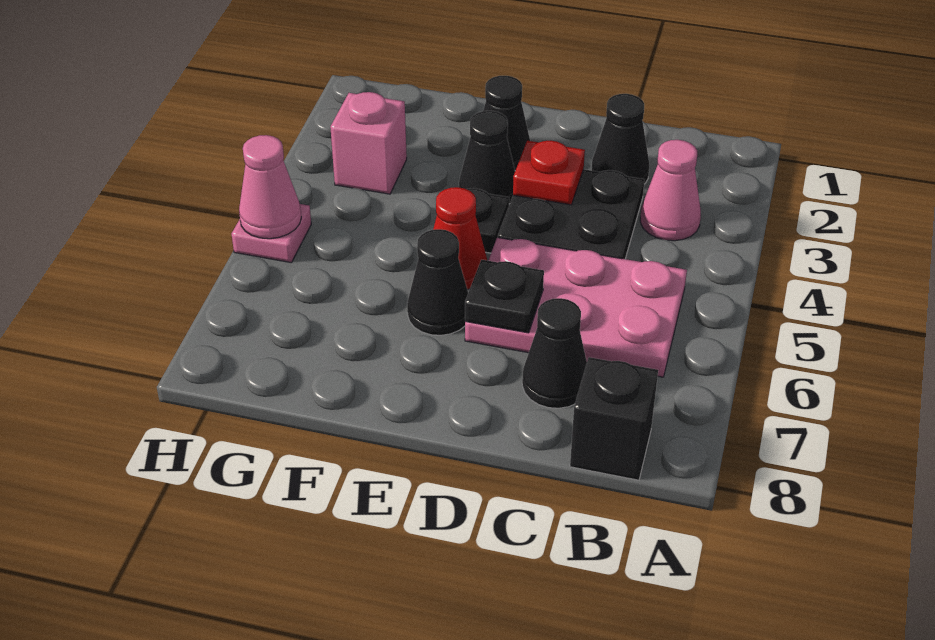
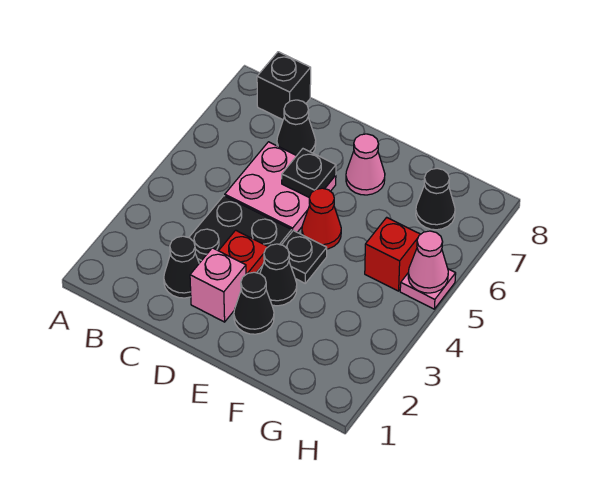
pink cone B3 level 1 -> pink cone E7 level 1
pink plate B5:D6 level 1 -> pink plate C5:D6 level 1
black cone E6 level 1 -> black cone G7 level 1
pink brick G3 level 1 -> pink brick D2 level 1
none -> red brick G5 level 1

